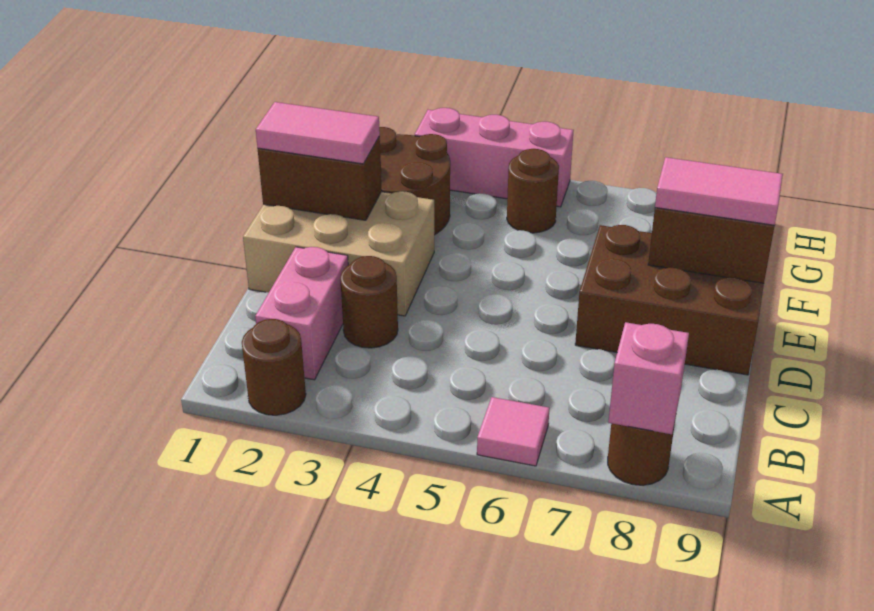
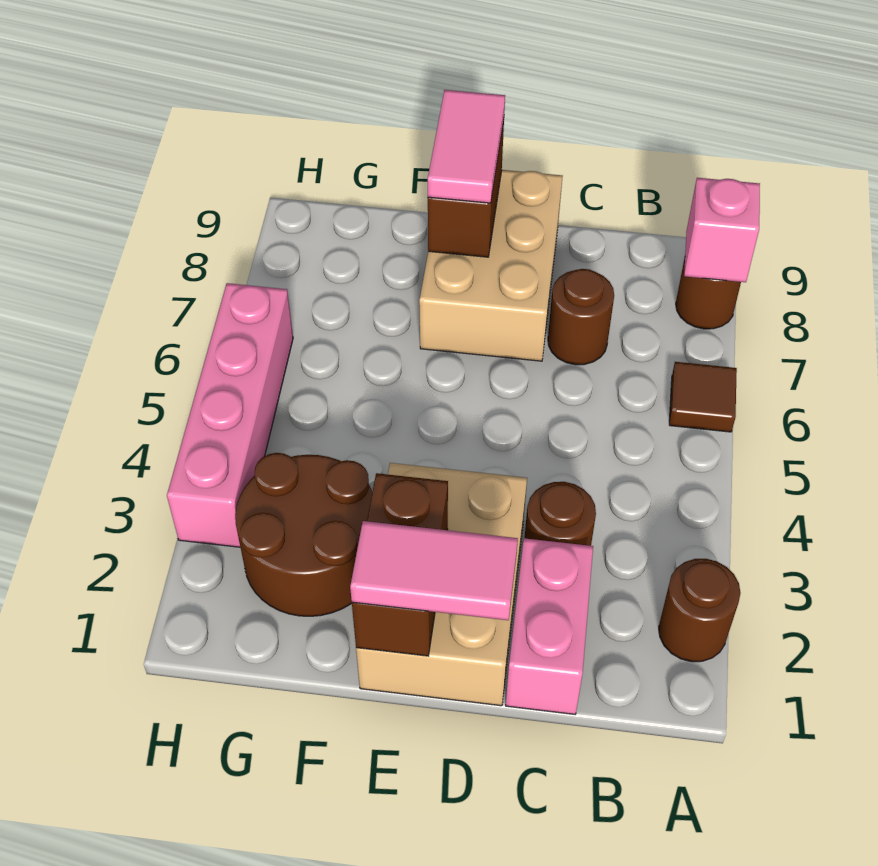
pink tile A6 level 1 -> brown tile A6 level 1
pink brick B2:C2 level 1 -> pink brick C1:C2 level 1
brown brick D7:E9 level 1 -> tan brick D7:E9 level 1
pink tile E1:E2 level 3 -> pink tile D1:E1 level 3
brown round brick G5 level 1 -> brown round brick C7 level 1
pink brick H3:H5 level 1 -> pink brick H3:H6 level 1

